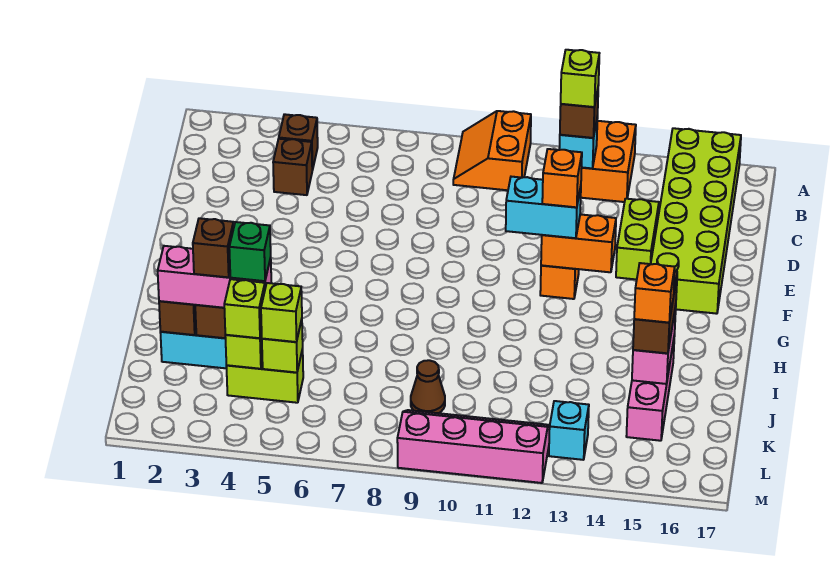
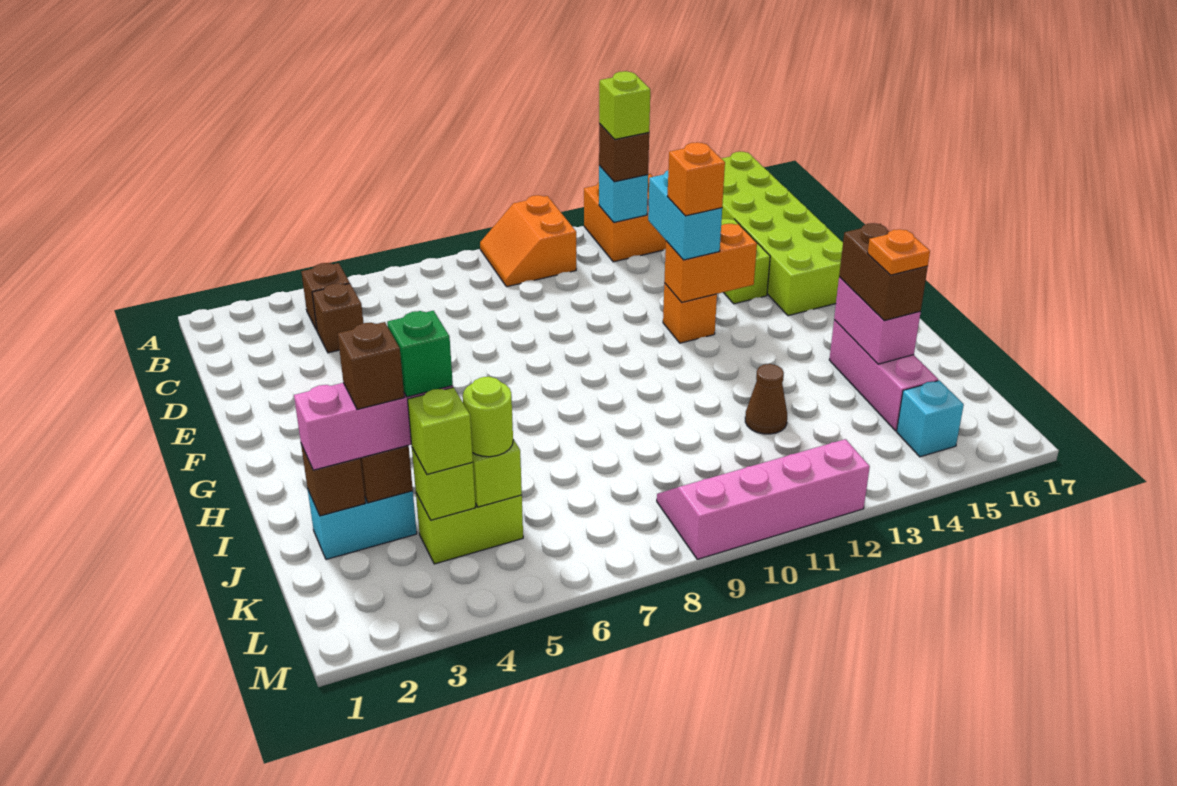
cyan brick F11:F12 level 3 -> cyan brick E12:F12 level 3
orange brick J15 level 4 -> orange plate J15 level 4
lime brick K5 level 3 -> lime round brick K5 level 3
brown cone K9 level 1 -> brown cone J12 level 1
cyan brick L13 level 1 -> cyan brick L15 level 1

